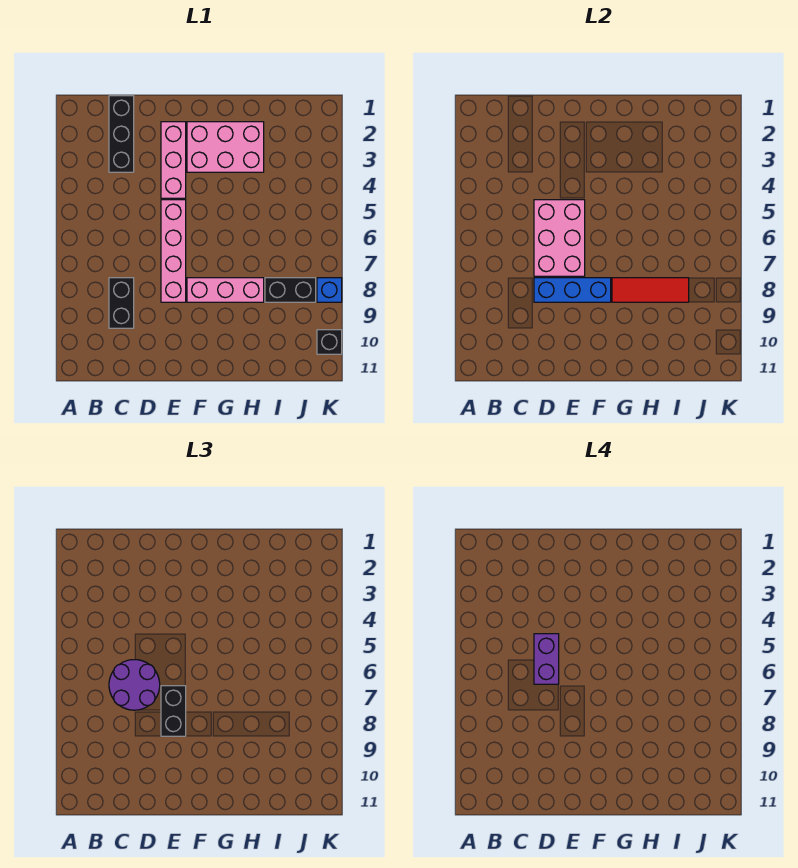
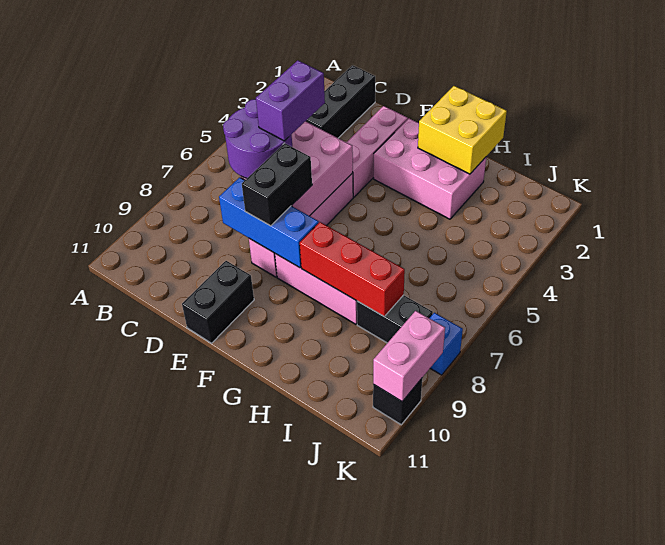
black brick C8:C9 level 1 -> black brick E10:E11 level 1
none -> yellow brick G1:H2 level 2
red tile G8:I8 level 2 -> red brick G8:I8 level 2
none -> pink brick K9:K10 level 2

